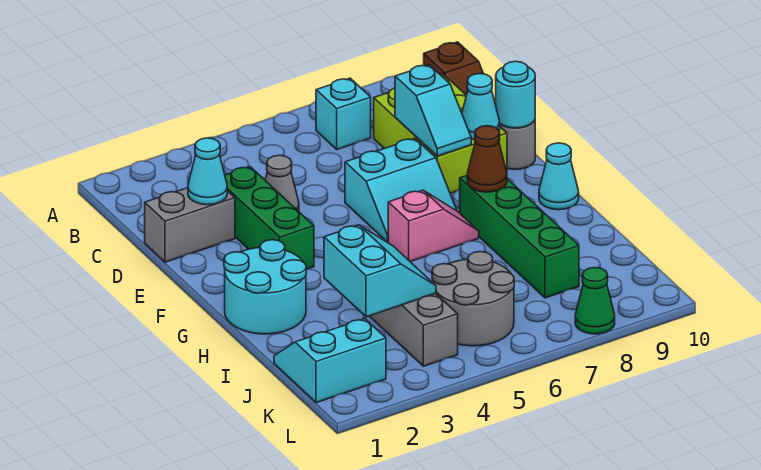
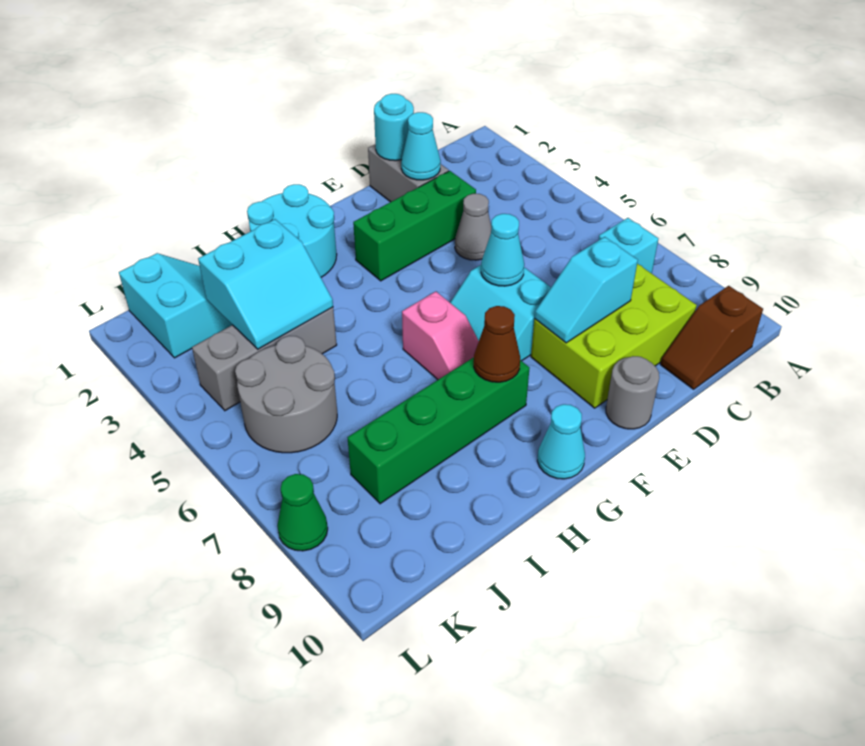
cyan cone E9 level 2 -> cyan cone E6 level 2
cyan round brick E10 level 2 -> cyan round brick D1 level 2

